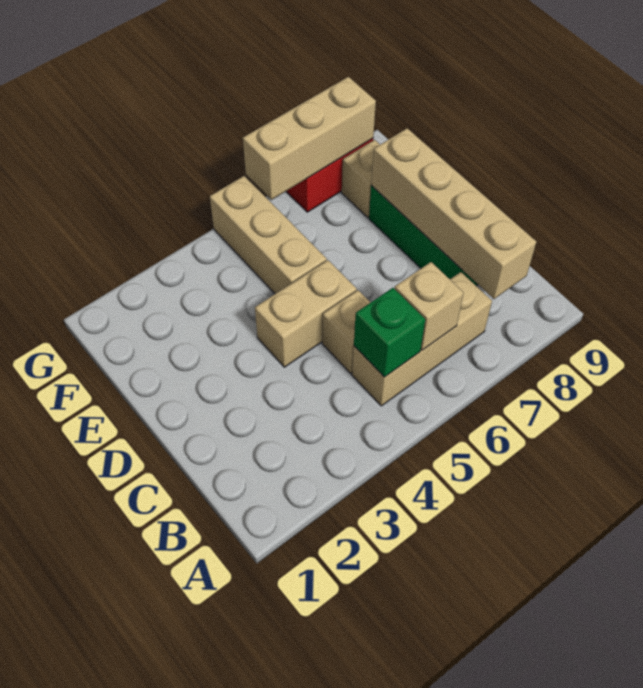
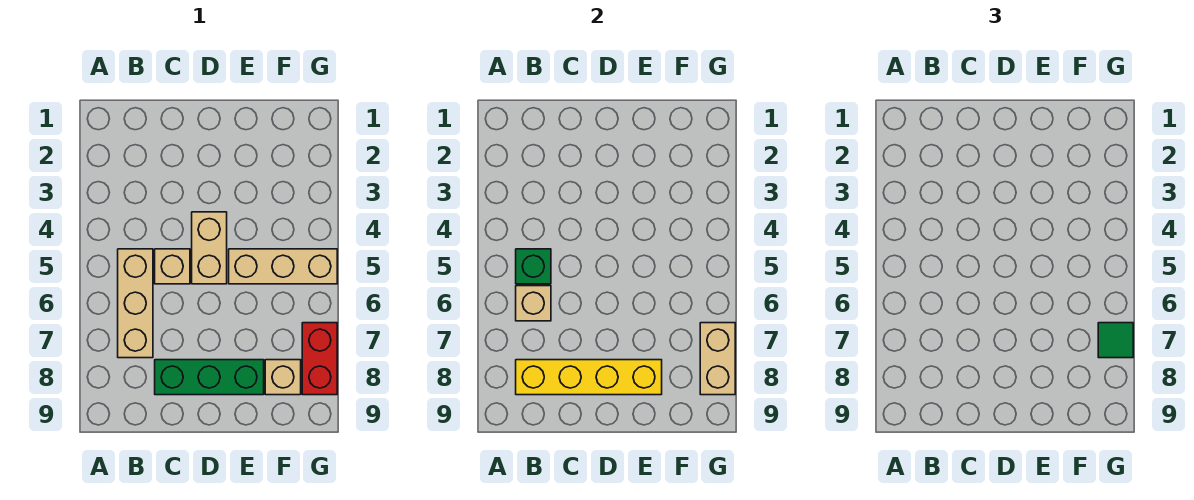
tan brick B8:E8 level 2 -> yellow brick B8:E8 level 2
tan brick G6:G8 level 2 -> tan brick G7:G8 level 2
none -> green tile G7 level 3

